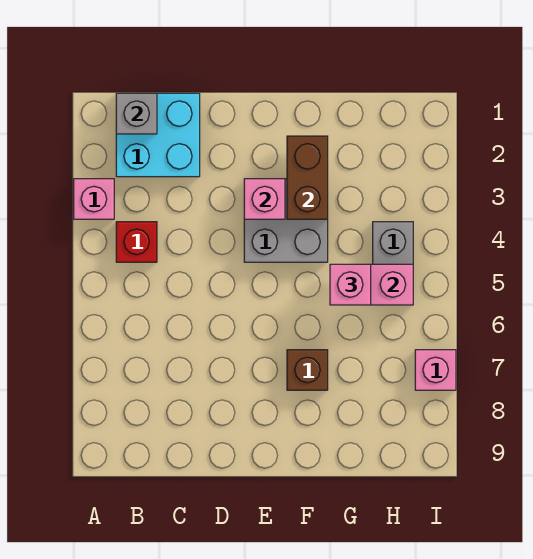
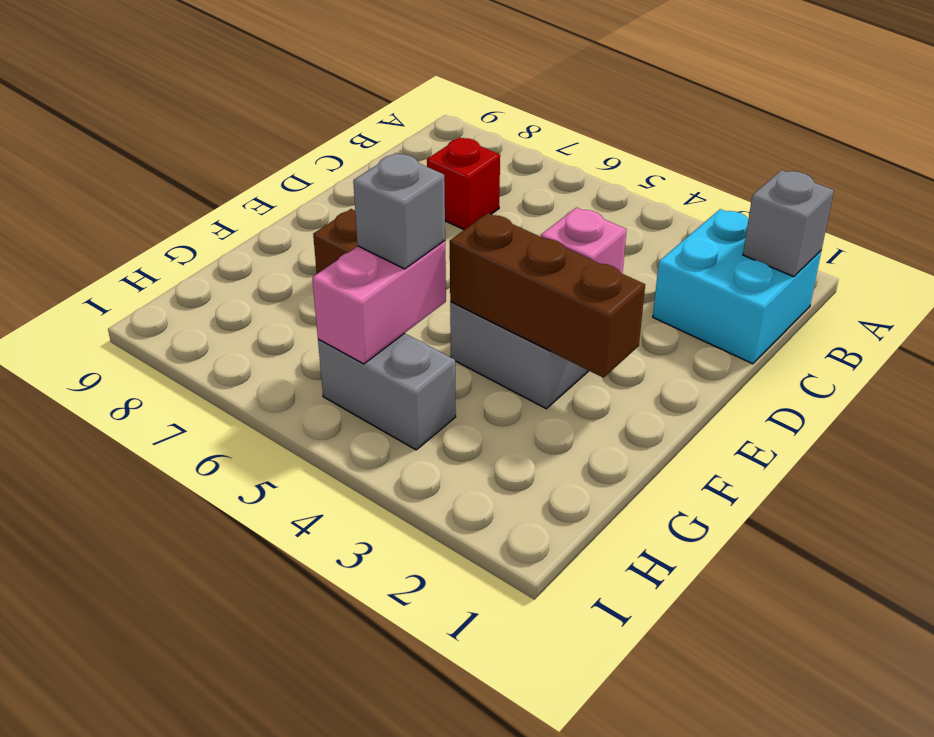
pink brick A3 level 1 -> none
red brick B4 level 1 -> red brick C7 level 1
brown brick F2:F3 level 2 -> brown brick F2:F4 level 2
pink brick G5 level 3 -> grey brick G5 level 3
pink brick I7 level 1 -> none

